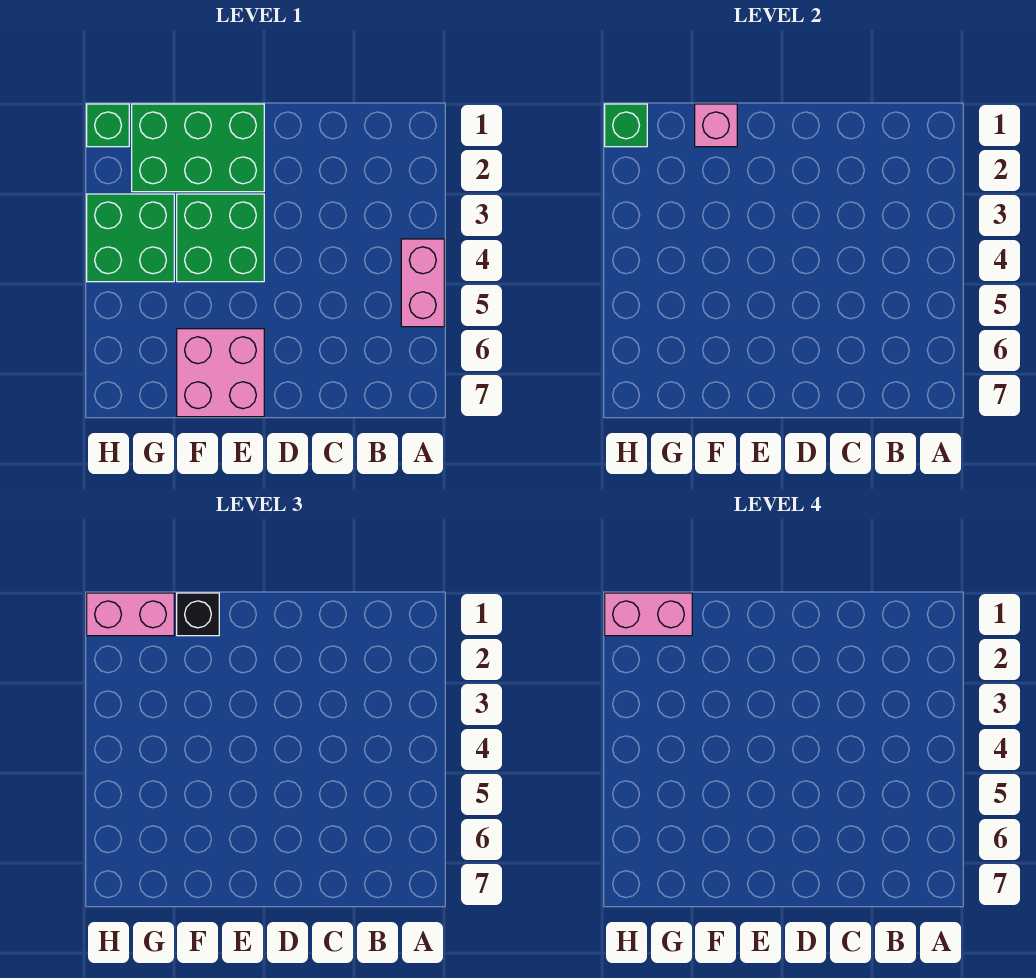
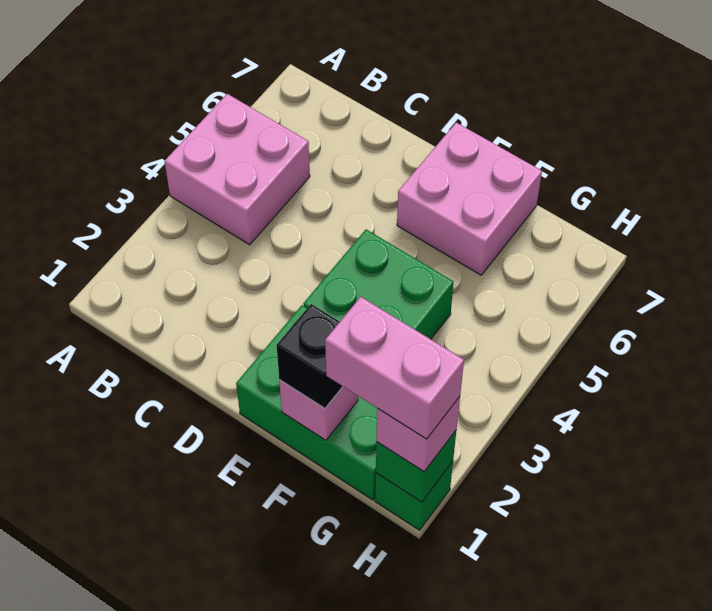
pink brick A4:A5 level 1 -> pink brick A4:B5 level 1
pink brick G1:H1 level 3 -> pink brick H1 level 3
green brick G3:H4 level 1 -> none

